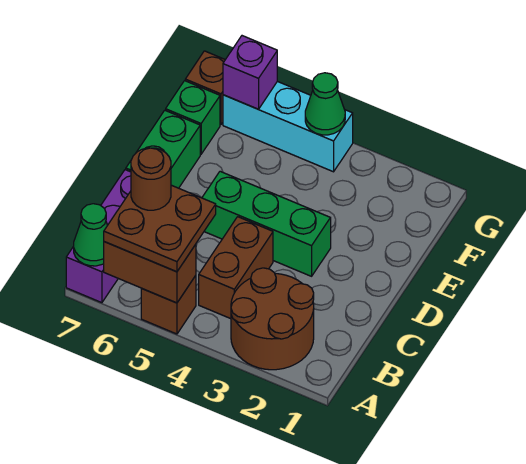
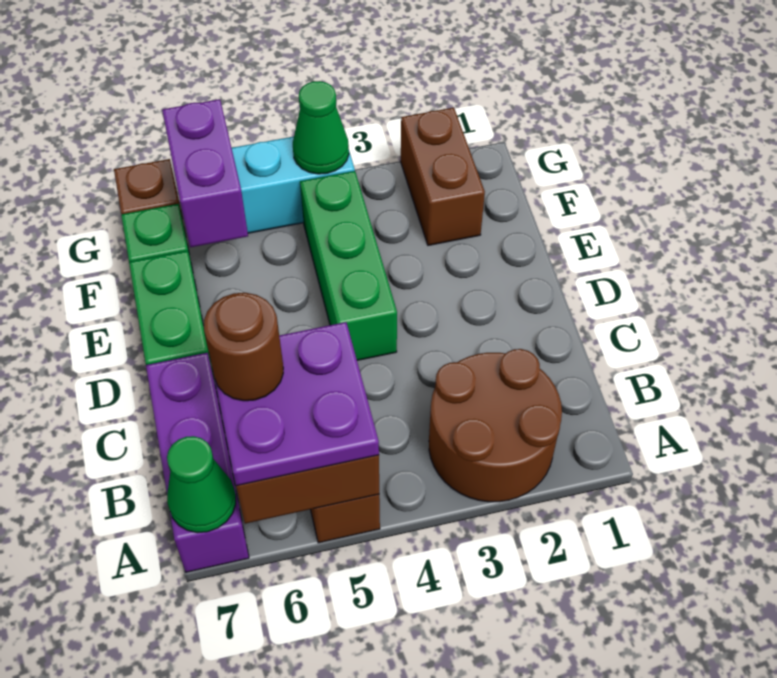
brown plate A5:B6 level 3 -> purple plate A5:B6 level 3
brown brick B4:C4 level 1 -> brown brick F2:G2 level 1
green brick D3:D5 level 1 -> green brick D4:F4 level 1
purple brick G6 level 2 -> purple brick F6:G6 level 2

